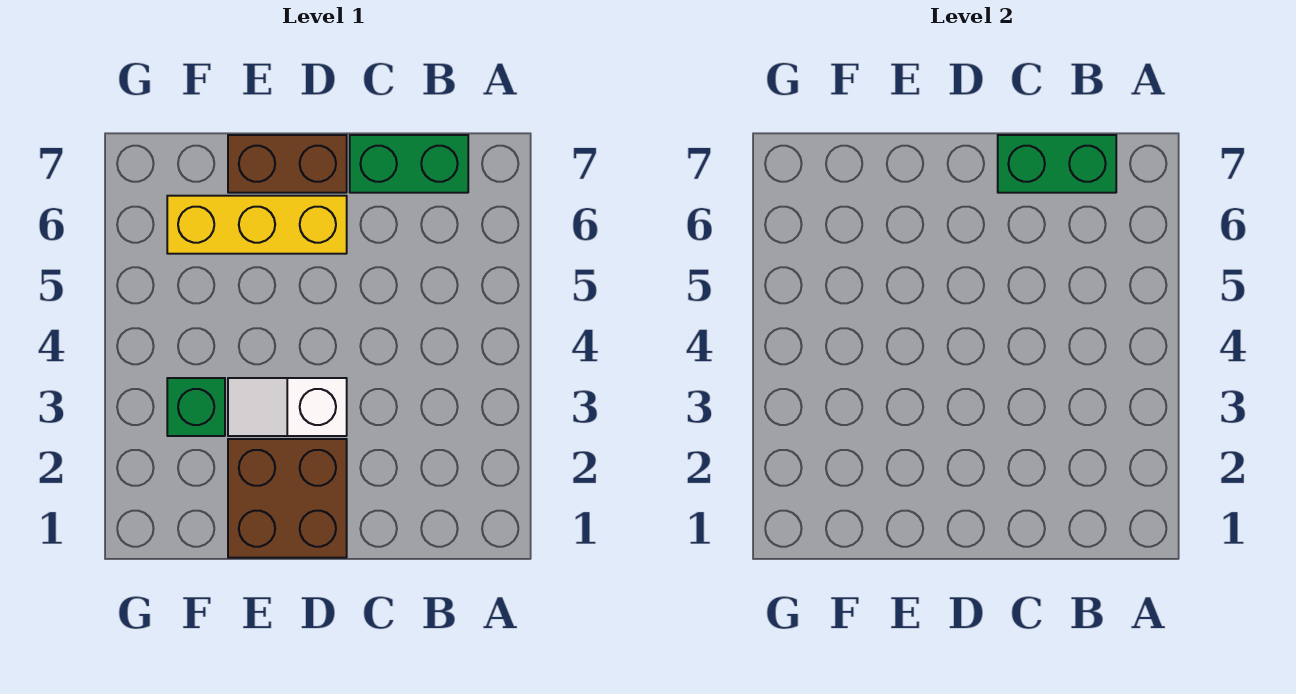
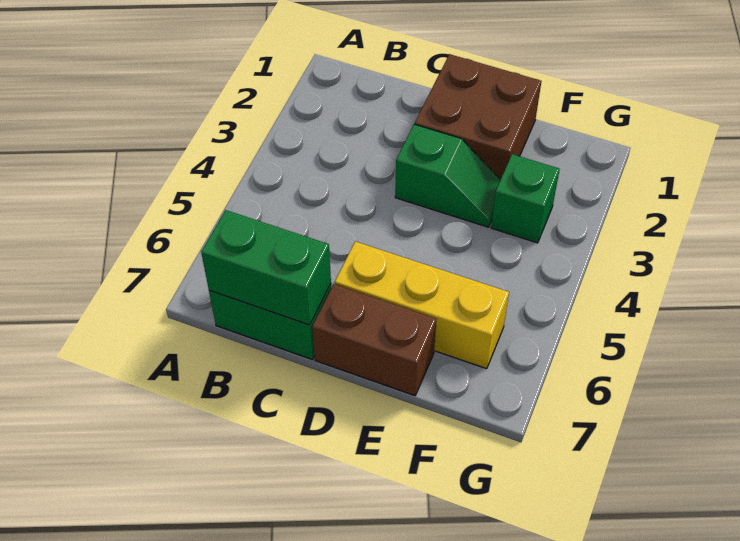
white slope D3:E3 level 1 top D -> green slope D3:E3 level 1 top D

